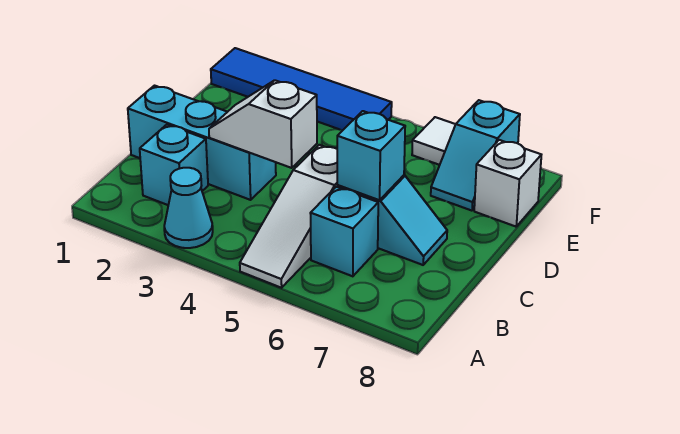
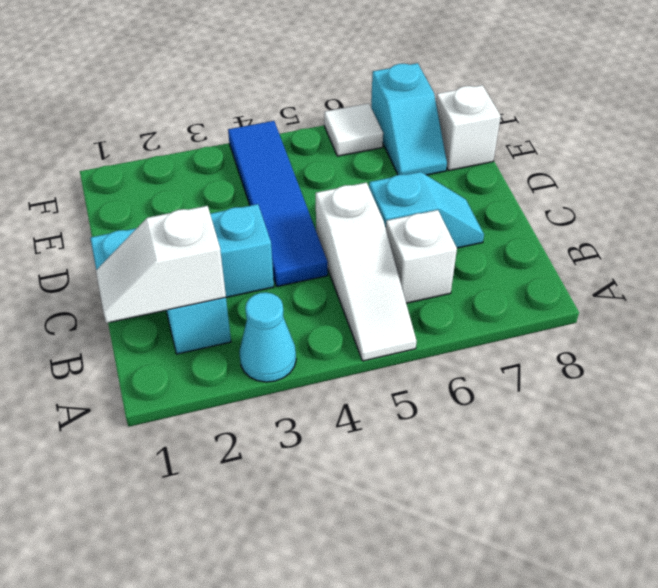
cyan brick B6 level 1 -> white brick B6 level 1
white slope C3:C4 level 2 top 4 -> white slope B1:B2 level 2 top 2
cyan brick C6 level 2 -> none
blue tile F1:F4 level 1 -> blue tile C4:F4 level 1

